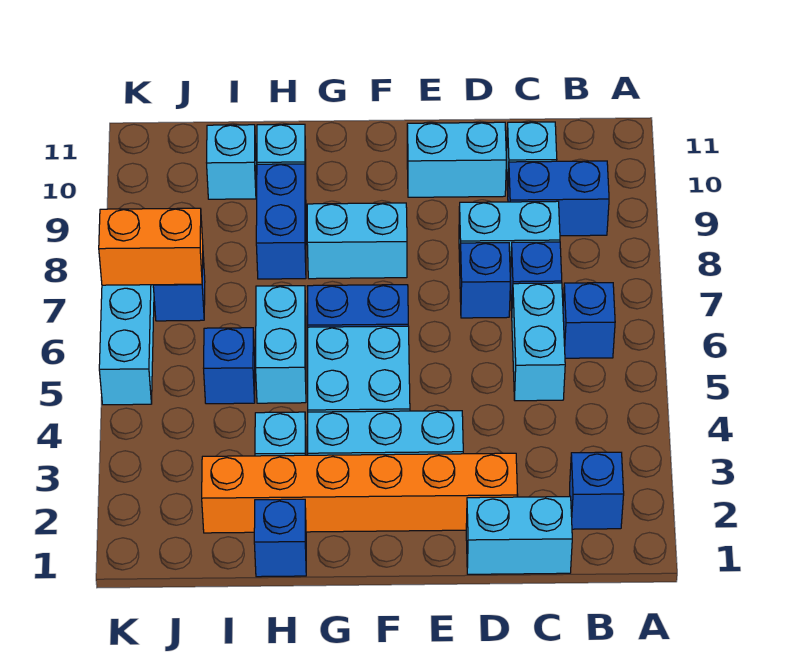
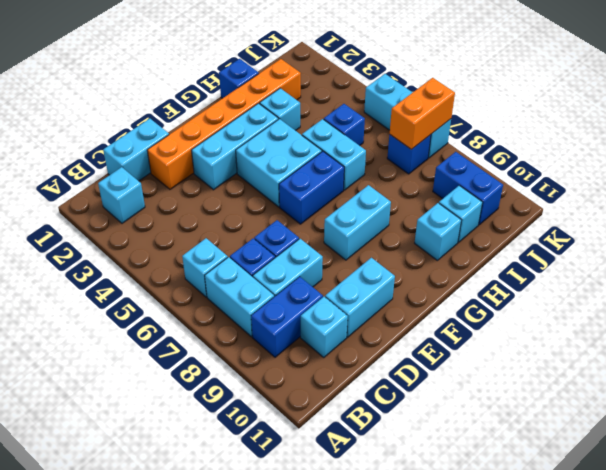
blue brick B2 level 1 -> cyan brick B2 level 1
blue brick B6 level 1 -> cyan brick B6 level 1
cyan brick C5:C6 level 1 -> cyan brick B7:B8 level 1
blue brick H8:H9 level 1 -> blue brick J9:J10 level 1

